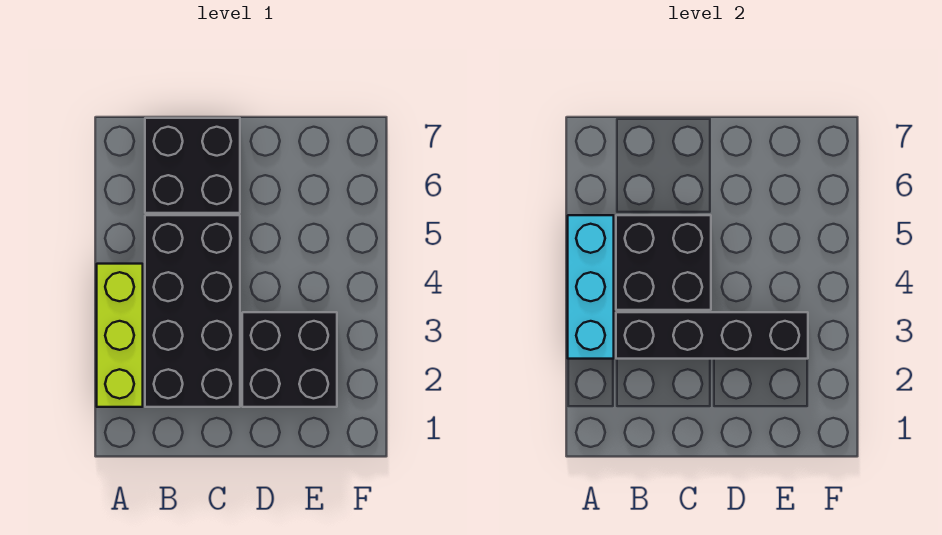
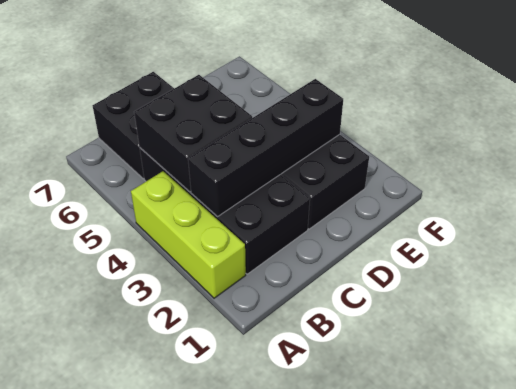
cyan brick A3:A5 level 2 -> none

